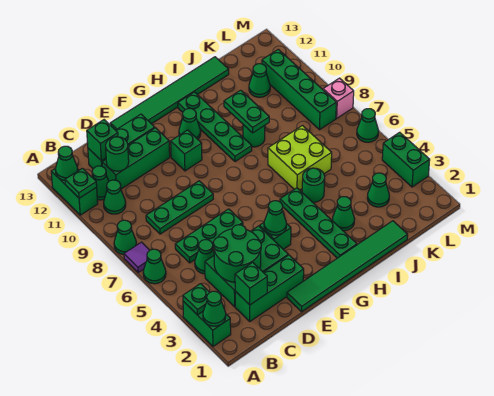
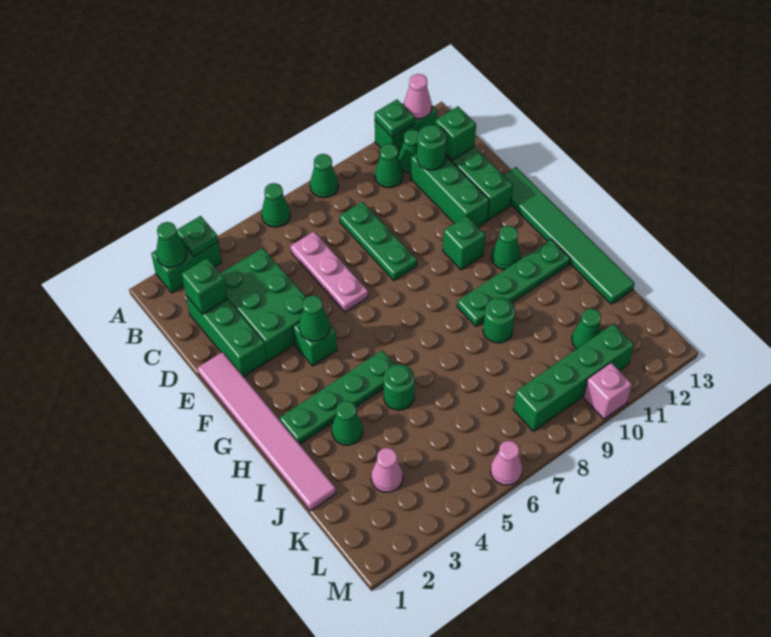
purple tile A7 level 1 -> none
green cone A12 level 2 -> pink cone A12 level 2
green round brick C3:D4 level 2 -> none
green cone C5 level 1 -> none
green plate C6:E6 level 1 -> pink plate C6:E6 level 1
green tile E1:J1 level 1 -> pink tile E1:J1 level 1
lime brick I6:J7 level 1 -> none
green plate I9:I10 level 2 -> none
green cone K3 level 1 -> pink cone K3 level 1
green brick M3:M4 level 1 -> none
green cone M6 level 1 -> pink cone M6 level 1
pink brick M8 level 1 -> pink brick M10 level 1

